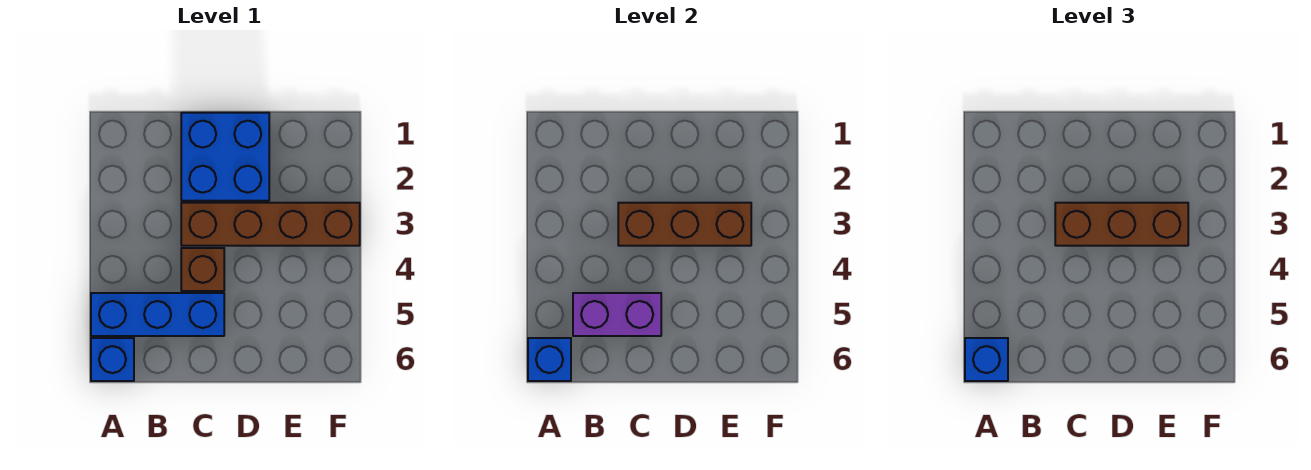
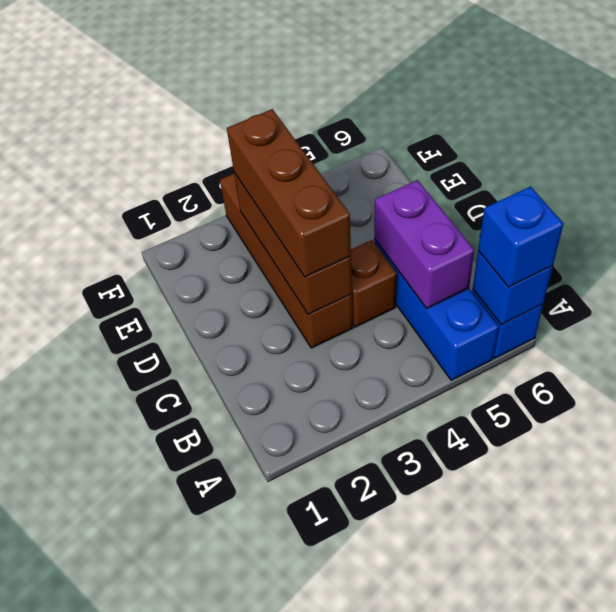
blue brick C1:D2 level 1 -> none

